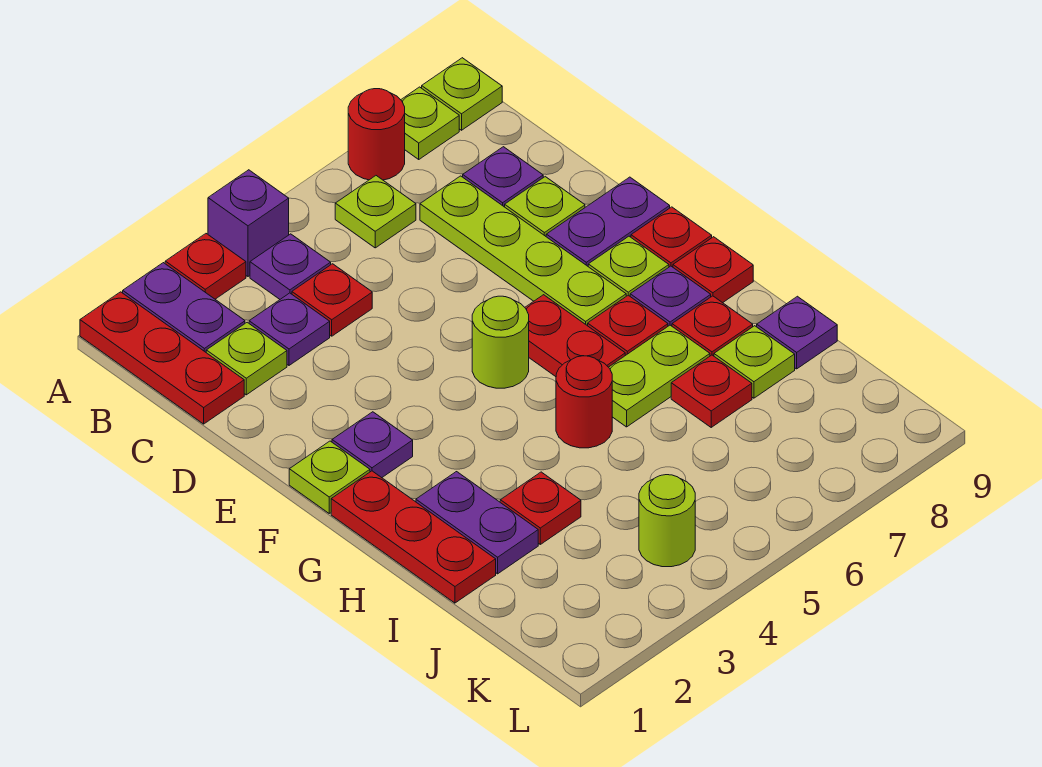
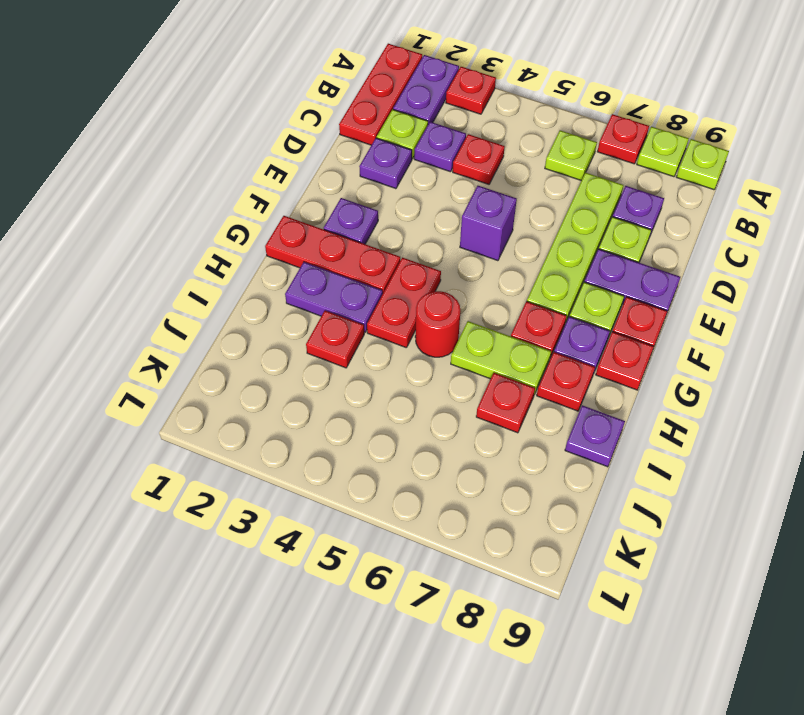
purple brick A4 level 1 -> purple brick E5 level 1
red round brick A7 level 1 -> red plate A7 level 1
purple plate B4 level 1 -> purple plate D2 level 1
lime plate F1 level 1 -> none
lime round brick F5 level 1 -> none
red plate F6:G6 level 1 -> red plate G4:H4 level 1
red plate G1:I1 level 1 -> red plate G1:G3 level 1
purple plate H2:I2 level 1 -> purple plate H2:H3 level 1
lime plate I8 level 1 -> none
lime round brick K4 level 1 -> none

